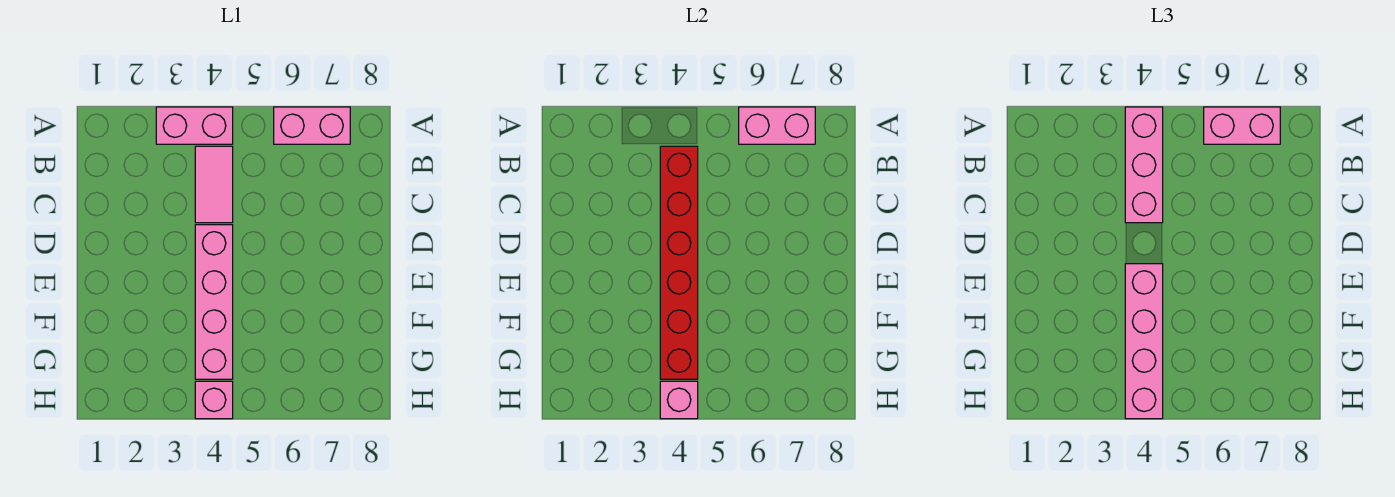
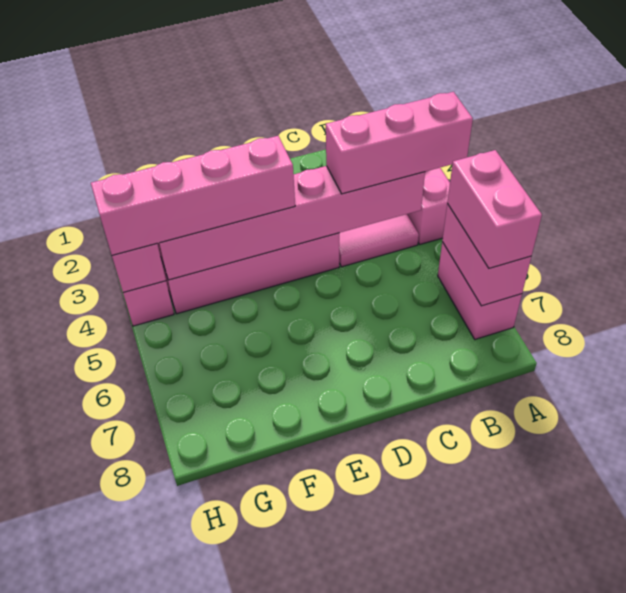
red brick B4:G4 level 2 -> pink brick B4:G4 level 2

